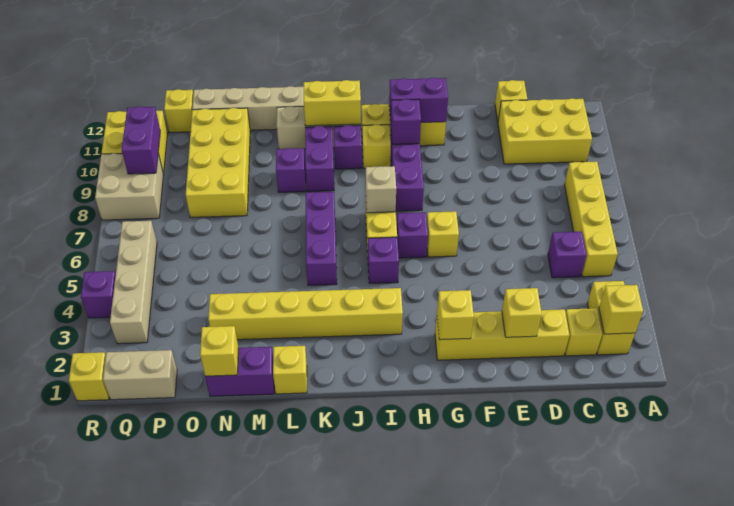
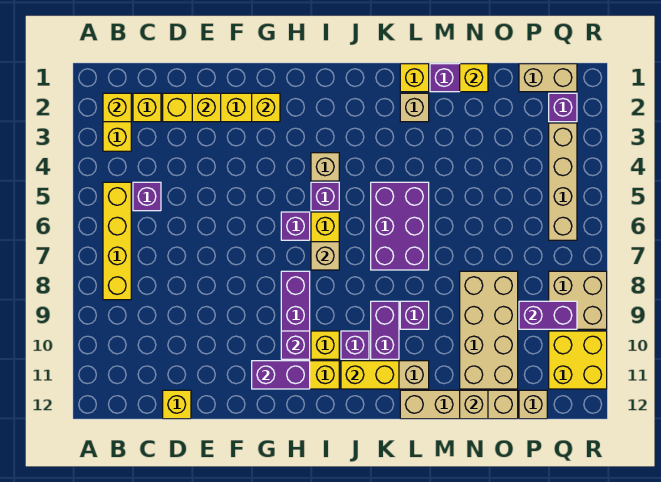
yellow brick B10:D11 level 1 -> none
yellow brick G6 level 1 -> none
yellow brick I3:N3 level 1 -> none
none -> tan brick I4 level 1
purple brick K5:K7 level 1 -> purple brick K5:L7 level 1
none -> tan brick L2 level 1
yellow brick N8:O11 level 1 -> tan brick N8:O11 level 1
none -> tan brick N12 level 2
yellow brick P12 level 1 -> tan brick P12 level 1
purple brick Q9:Q10 level 2 -> purple brick P9:Q9 level 2
yellow brick R1 level 1 -> none
purple brick R4 level 1 -> purple brick Q2 level 1

